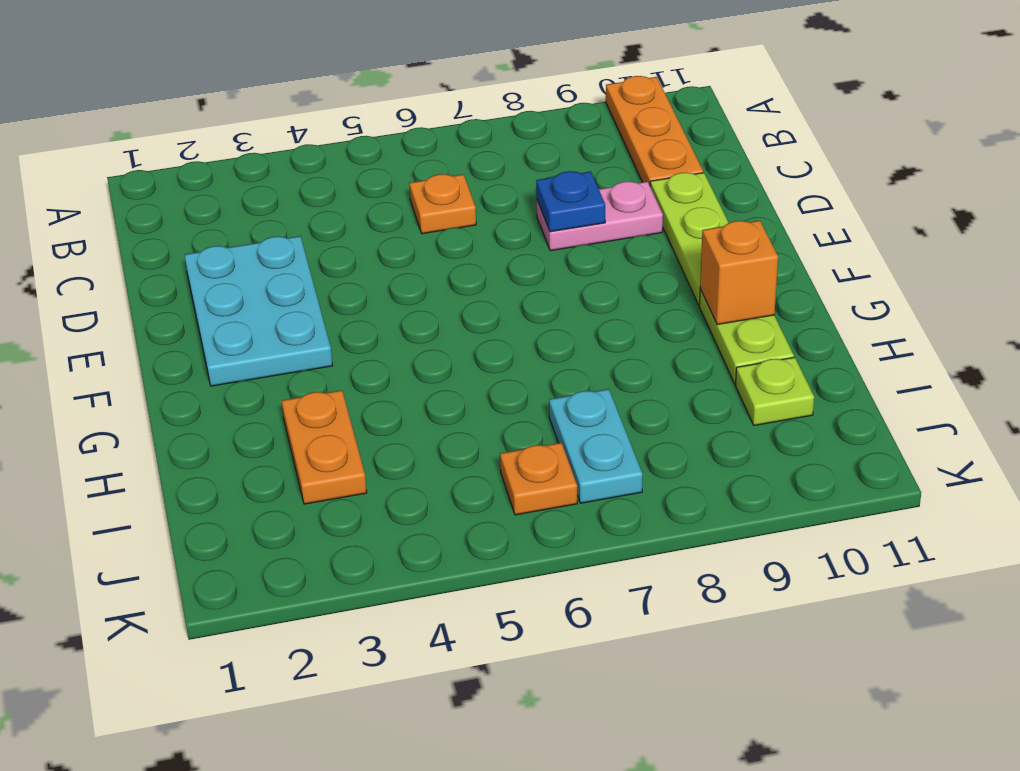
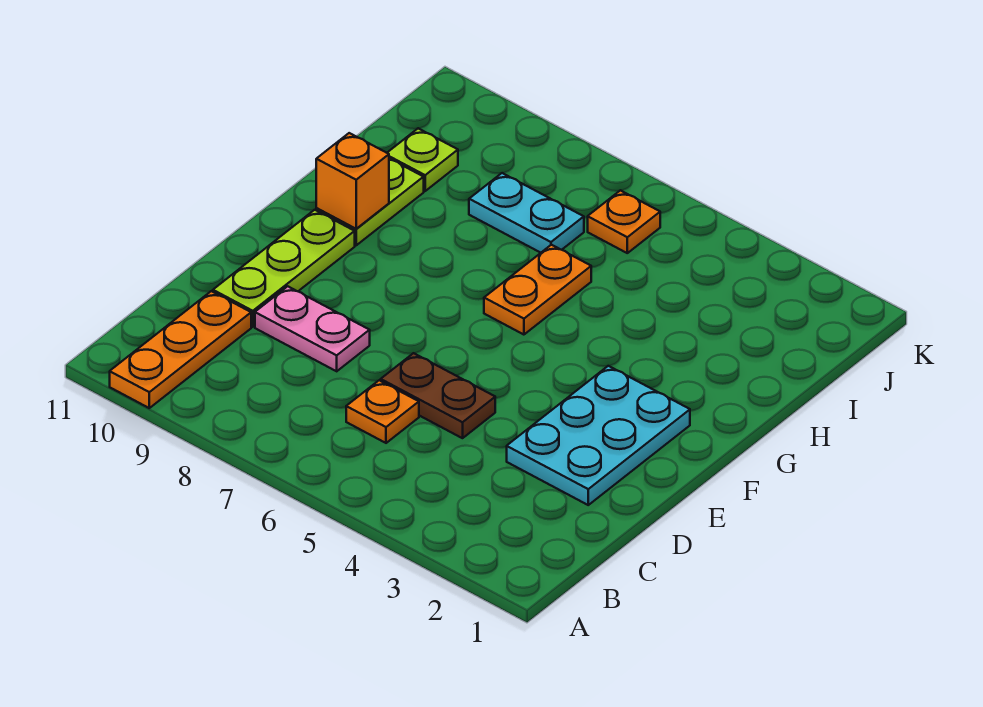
none -> brown plate D5:D6 level 1
blue plate D8 level 2 -> none
orange plate H3:I3 level 1 -> orange plate G6:H6 level 1
cyan plate I7:J7 level 1 -> cyan plate I7:I8 level 1

